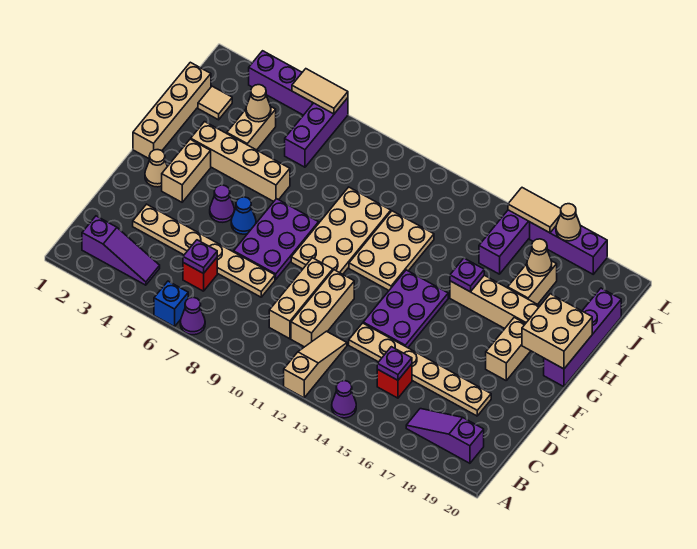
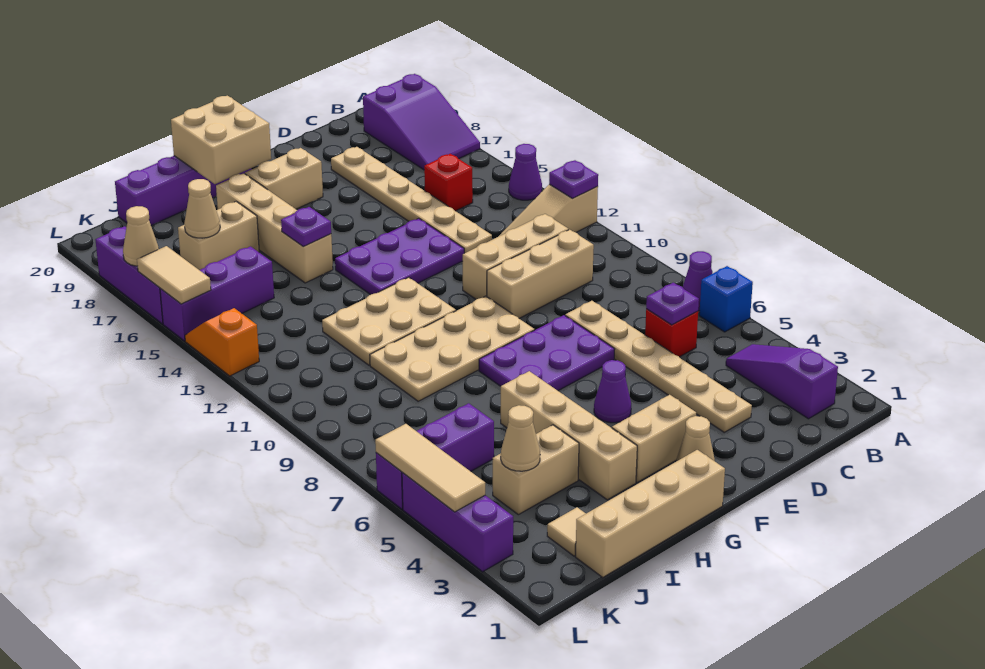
purple slope B17:B19 level 1 top 19 -> purple slope A17:B19 level 1 top 19
purple plate C15 level 2 -> purple plate A12 level 2
blue cone F6 level 1 -> none
tan tile L5:L6 level 2 -> tan tile L4:L6 level 2
none -> orange slope L13:L14 level 1 top 13

